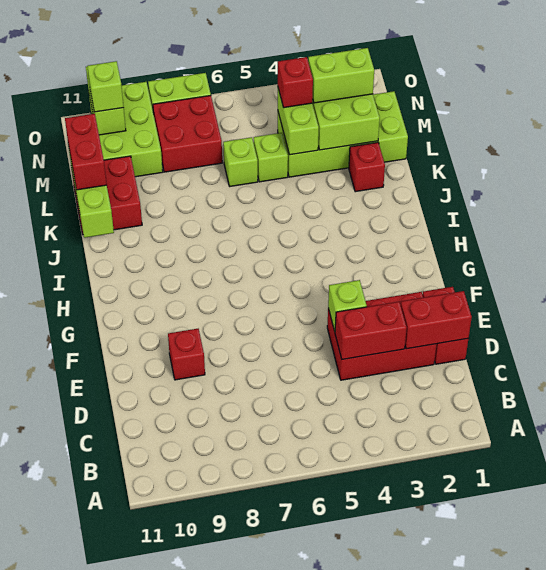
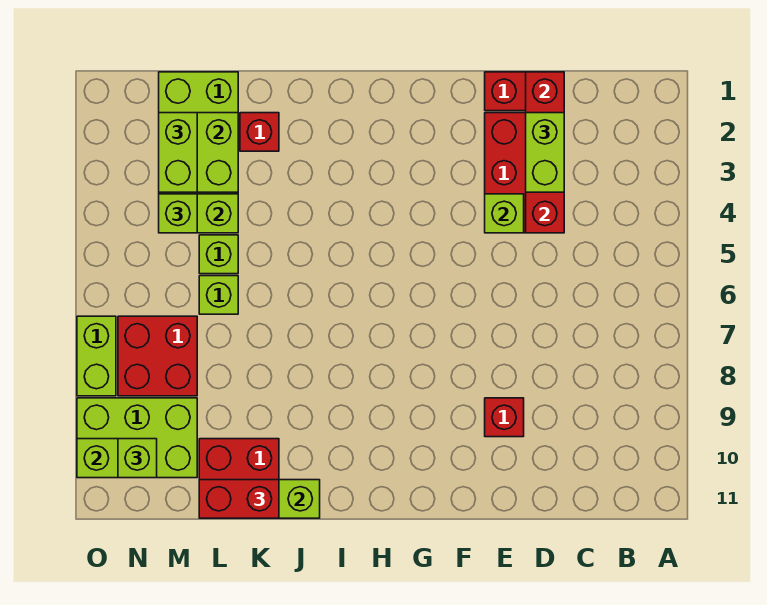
none -> lime brick D2:D3 level 3
red brick M4 level 3 -> lime brick M4 level 3

